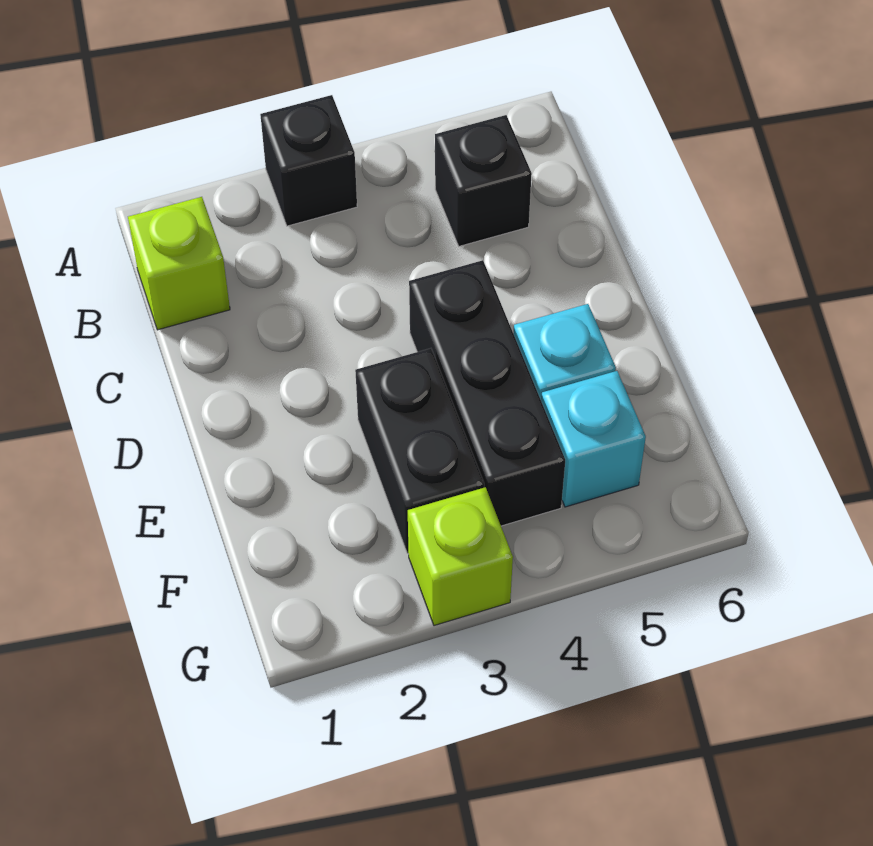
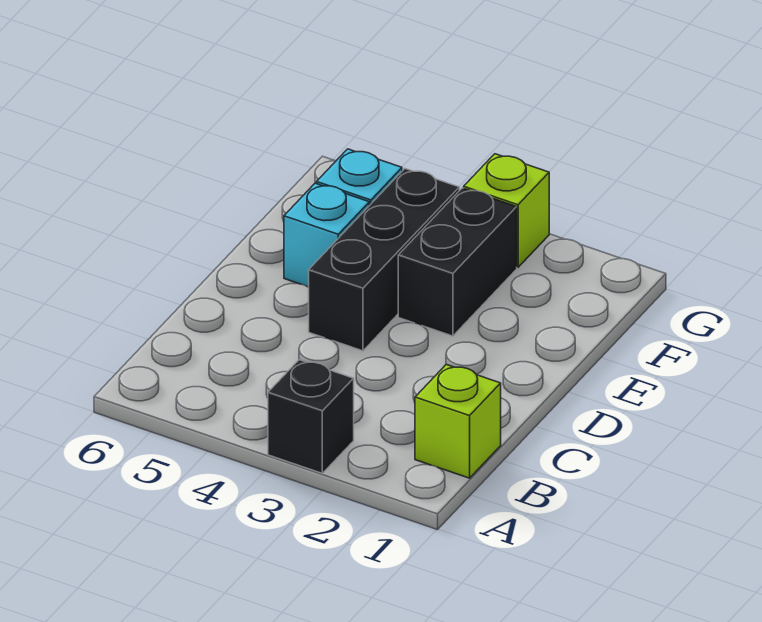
black brick B5 level 1 -> none

